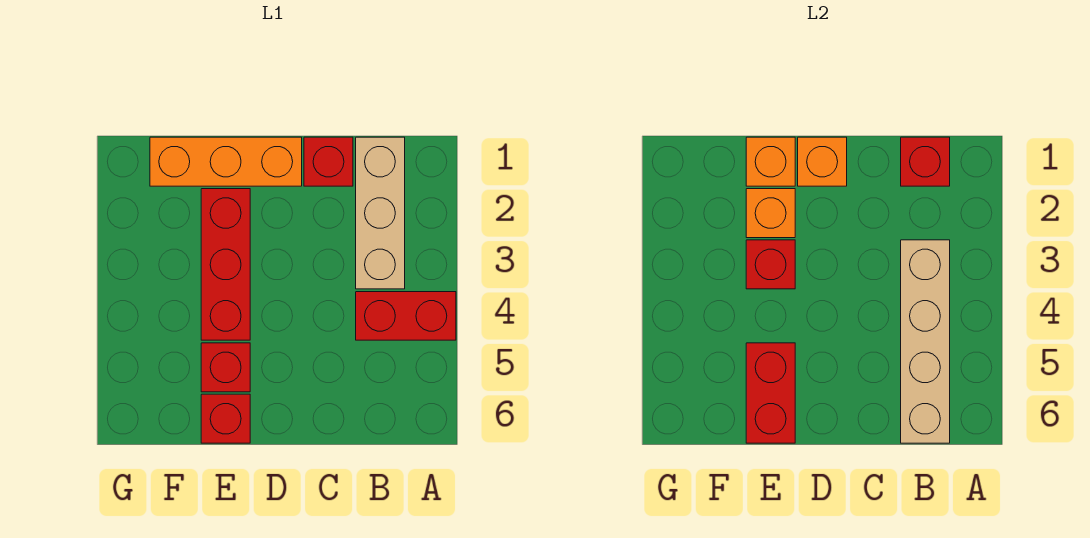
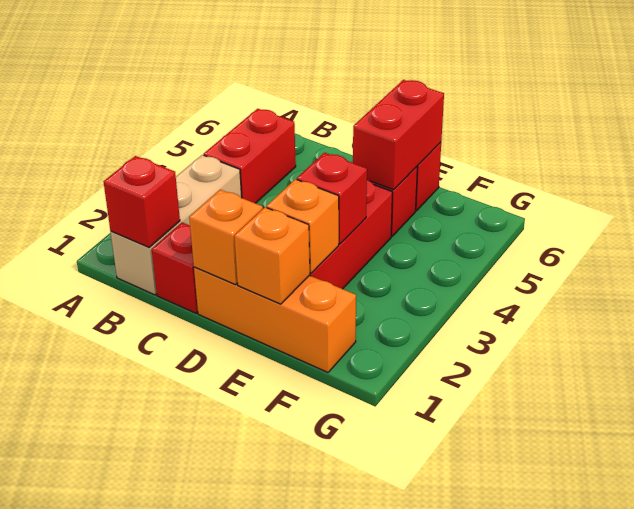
red brick A4:B4 level 1 -> red brick B4:B5 level 1
tan brick B3:B6 level 2 -> none

